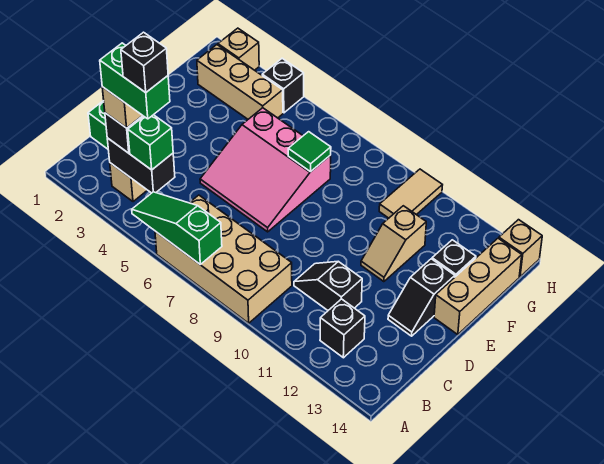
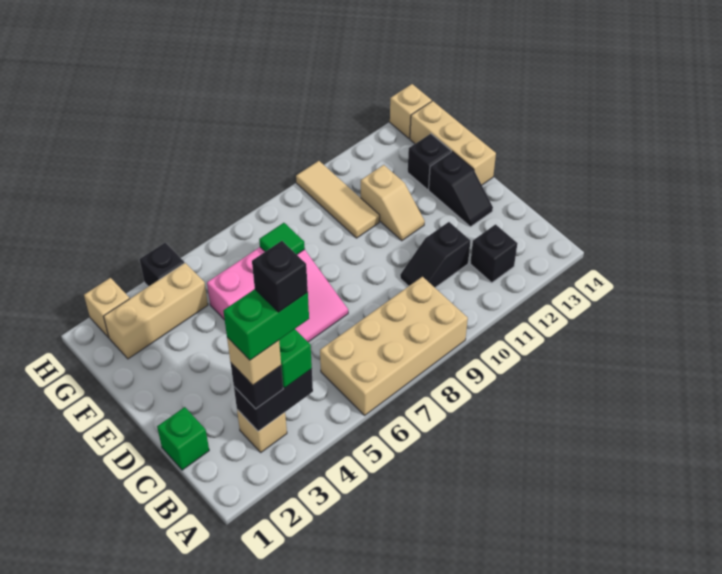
green slope A5:A7 level 2 top 7 -> none
tan tile G10:H10 level 1 -> tan tile F10:H10 level 1

